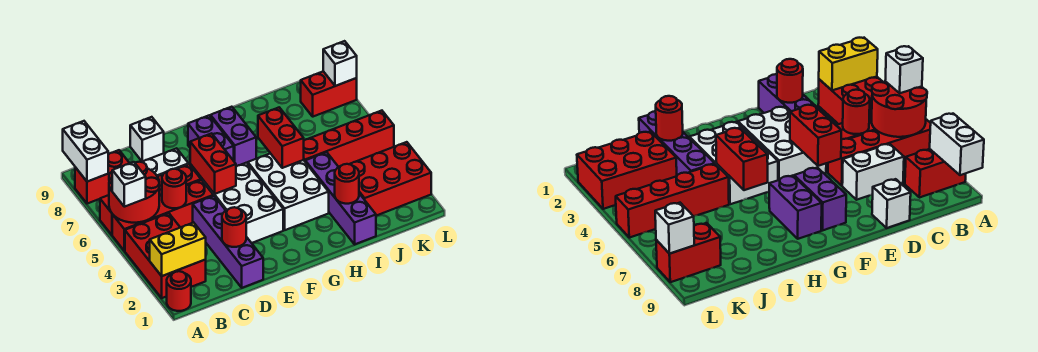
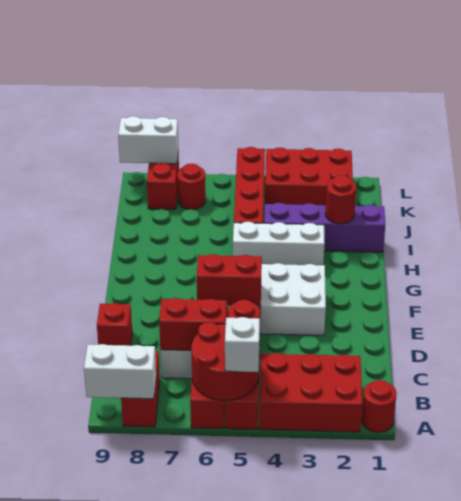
yellow brick A2:B2 level 2 -> none
purple brick D1:D4 level 1 -> none
red round brick D2 level 2 -> red round brick K7 level 1
white brick D9 level 1 -> red brick D9 level 1
purple brick F7:F8 level 1 -> none
white brick G3:H5 level 1 -> white brick H3:H5 level 1
purple brick G7:G8 level 1 -> none
red brick H5:H6 level 2 -> red brick C6:C7 level 2
red brick J2:L3 level 1 -> red brick K2:L4 level 1
white brick L8 level 2 -> white brick L8:L9 level 2

